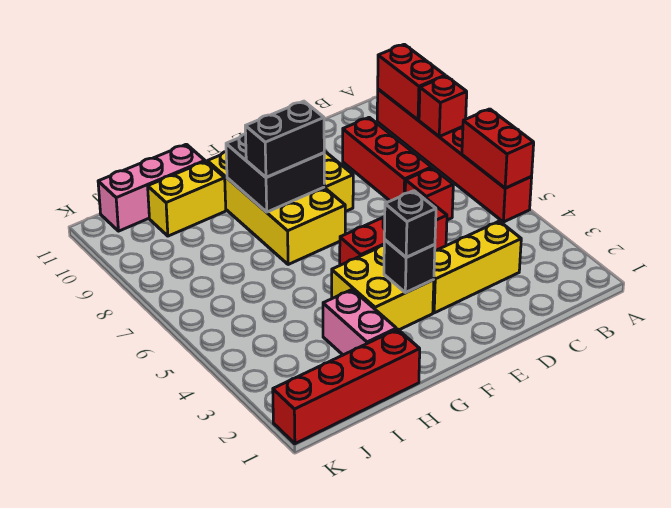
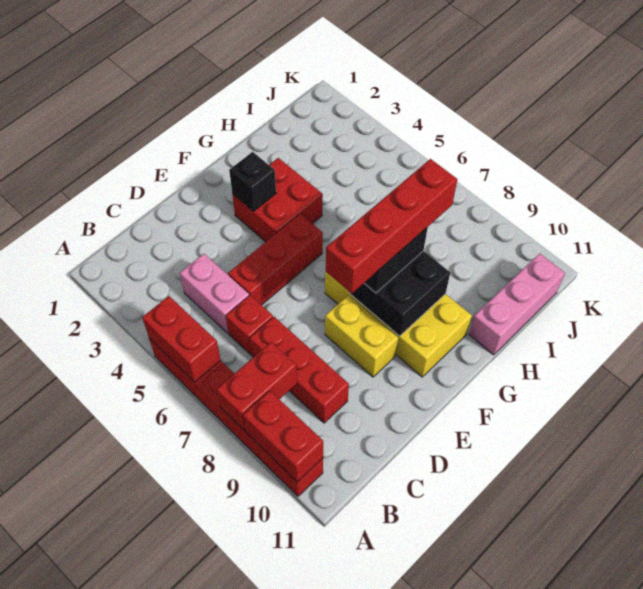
red brick A8 level 2 -> red brick A8:B8 level 2
yellow brick C3:E3 level 1 -> none
yellow brick F3:G4 level 1 -> red brick F3:G4 level 1
black brick F3 level 3 -> none
red brick H1:K1 level 1 -> red brick E8:H8 level 4
pink brick H2:H3 level 1 -> pink brick C4:C5 level 1
yellow brick H10:I10 level 1 -> none

